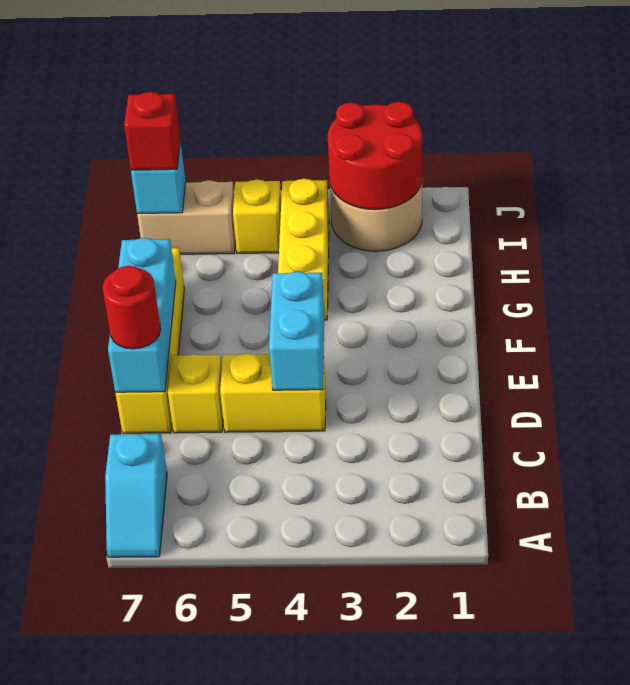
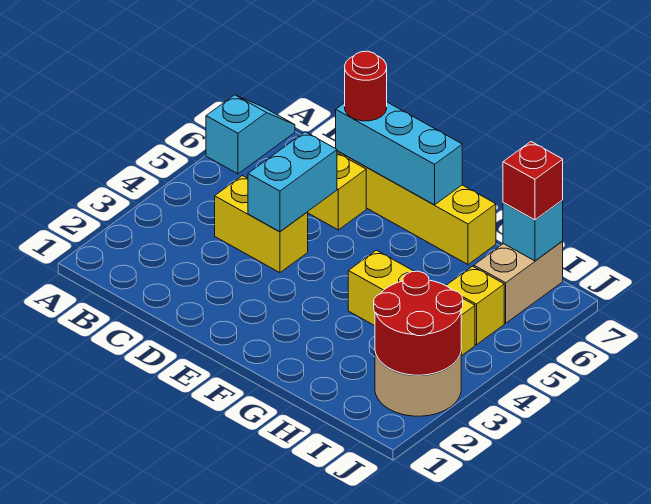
cyan slope A7:B7 level 1 top B -> cyan slope A6:A7 level 1 top 6
yellow brick D4:D5 level 1 -> yellow brick C4:D4 level 1
cyan brick D4:E4 level 2 -> cyan brick D4:D5 level 2

